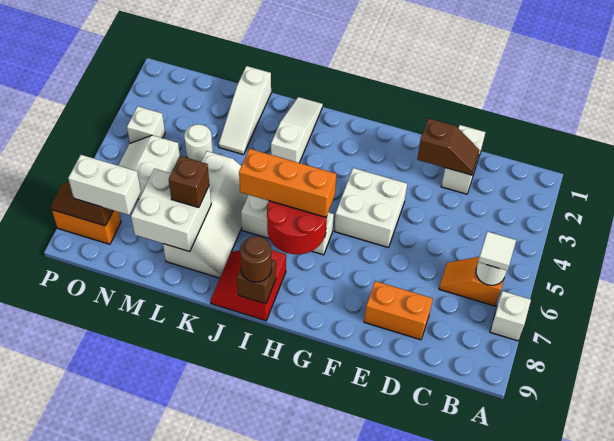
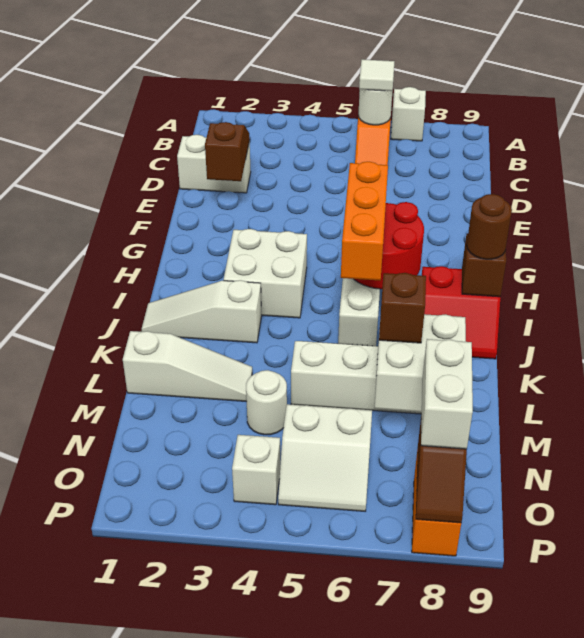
orange brick D8:E8 level 1 -> none
white brick F4:G5 level 1 -> white brick H3:I4 level 1

